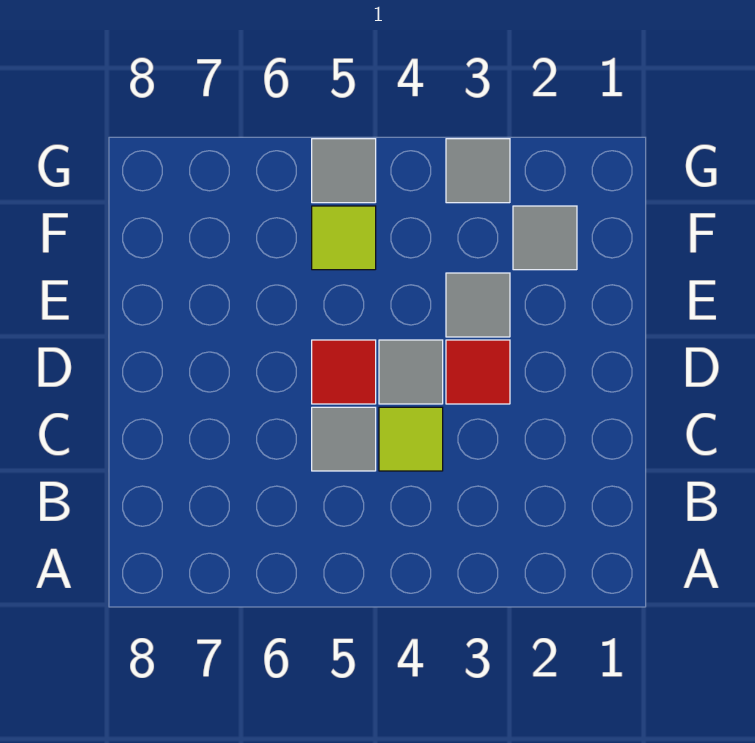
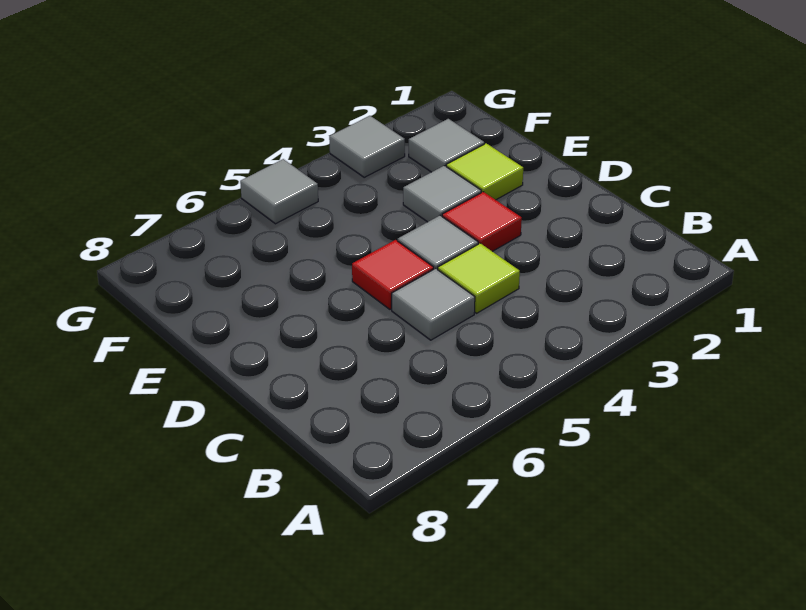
lime tile F5 level 1 -> lime tile E2 level 1

